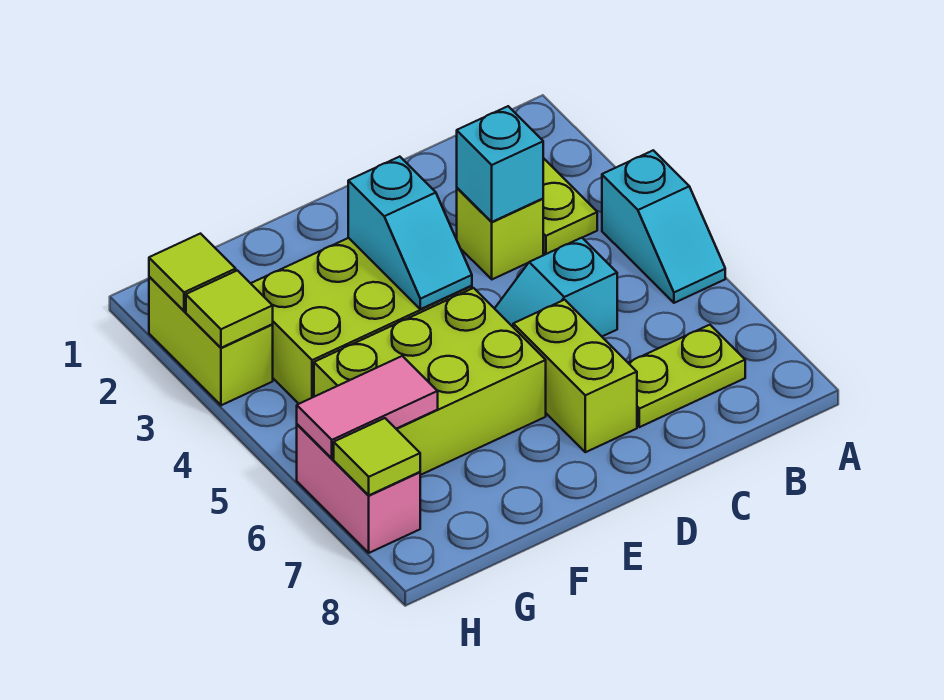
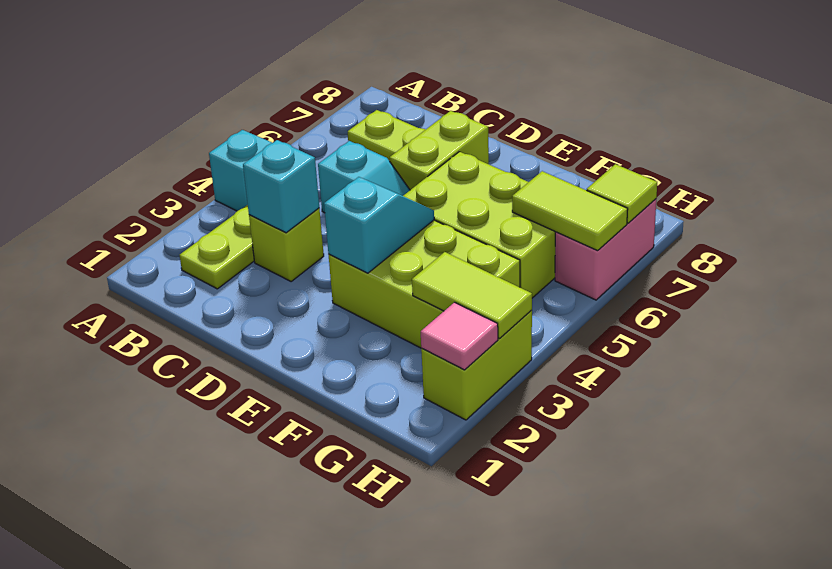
pink tile G6:H6 level 2 -> lime tile G6:H6 level 2
lime tile H2 level 2 -> pink tile H2 level 2
lime tile H3 level 2 -> lime tile G3:H3 level 2

